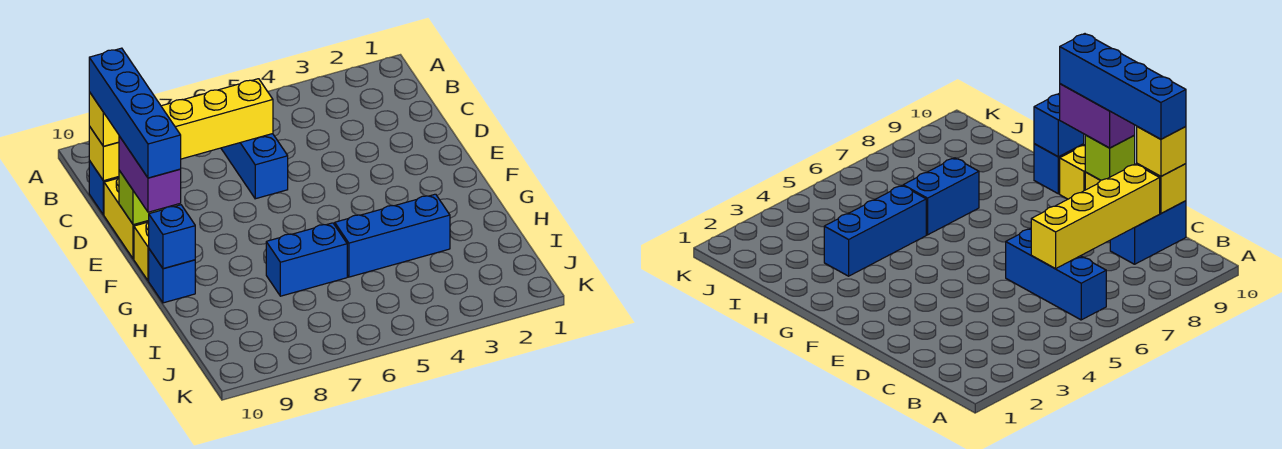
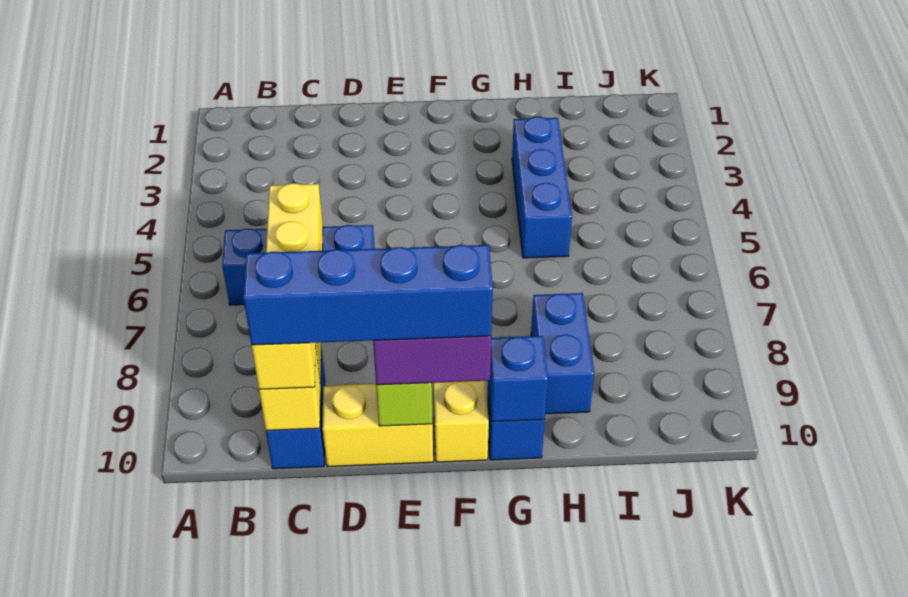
blue brick H6:H7 level 1 -> blue brick H8:H9 level 1

